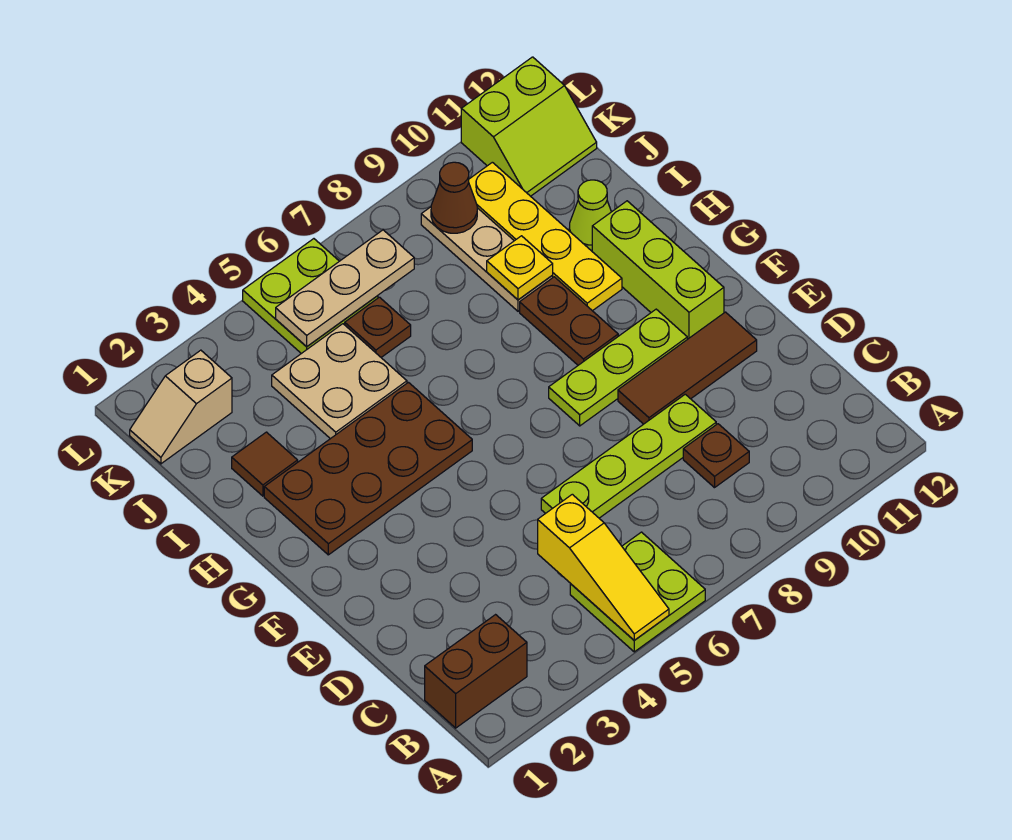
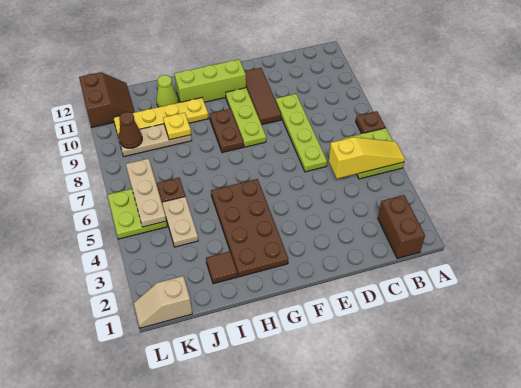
brown plate C9 level 1 -> brown plate A7 level 1
brown plate G9:H9 level 1 -> brown plate G8:G9 level 1
tan plate I4:J5 level 1 -> tan plate J4:J5 level 1
tan slope K1:K2 level 1 top 2 -> tan slope K1:L1 level 1 top K
lime slope K11:L12 level 1 top L -> brown slope K11:L12 level 1 top L

